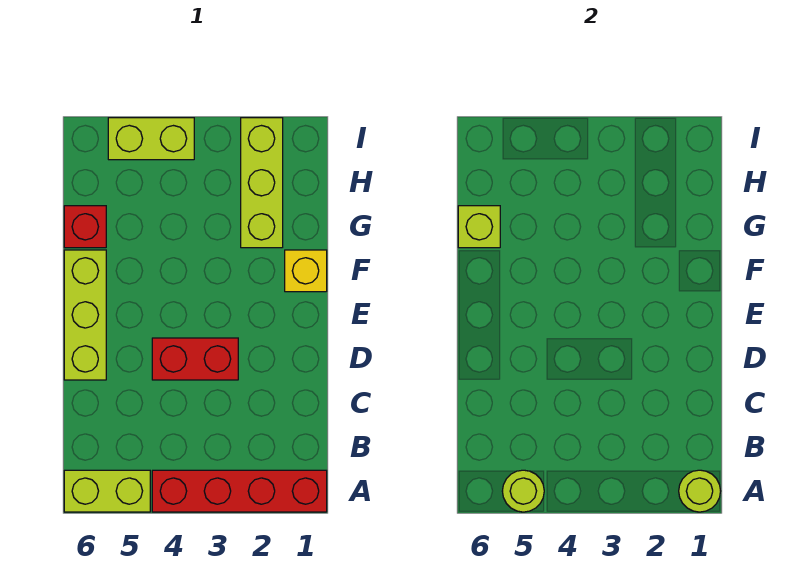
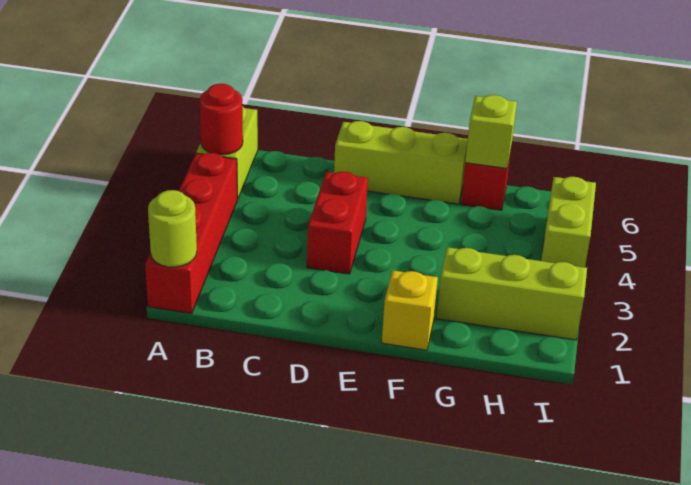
lime round brick A5 level 2 -> red round brick A5 level 2

